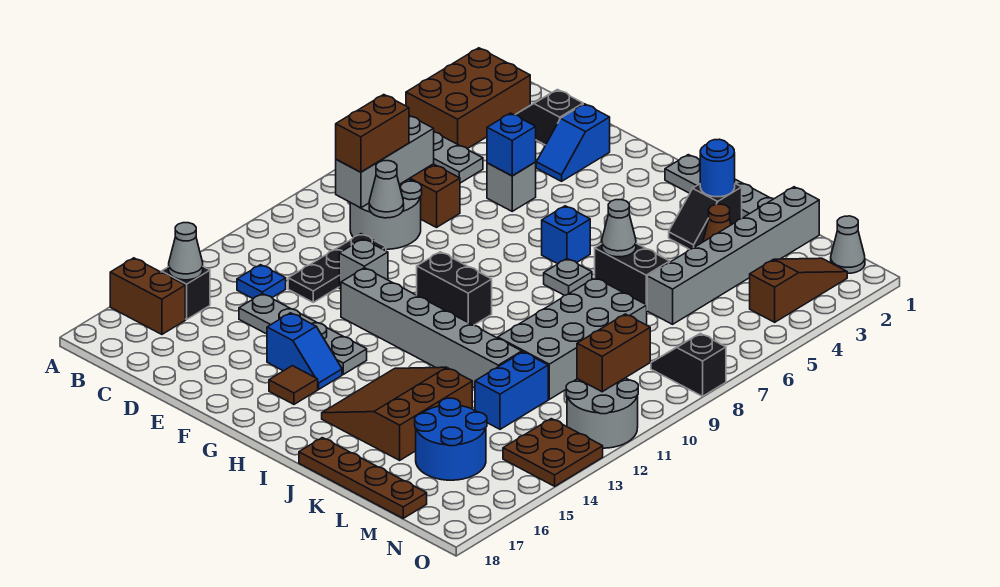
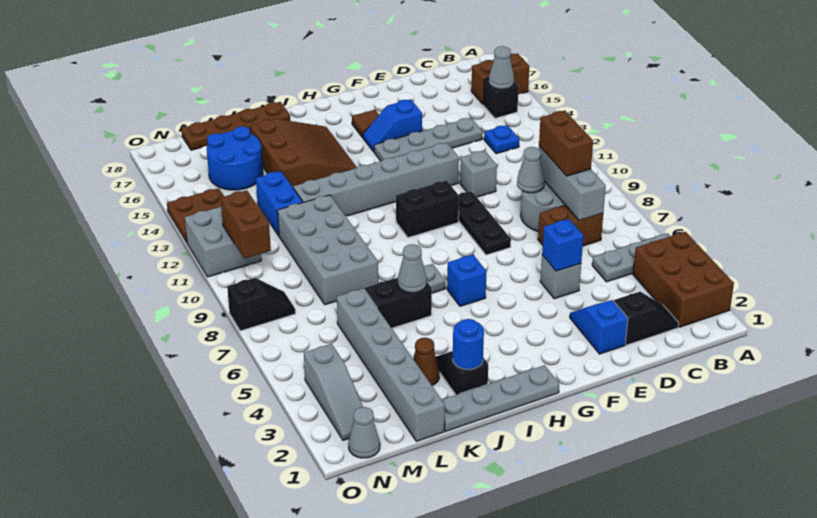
black plate D10:D12 level 1 -> black plate F8:F10 level 1
brown slope N2:N4 level 1 top 4 -> grey slope N2:N4 level 1 top 4
grey round brick N11:O12 level 1 -> grey brick N11:O12 level 1

